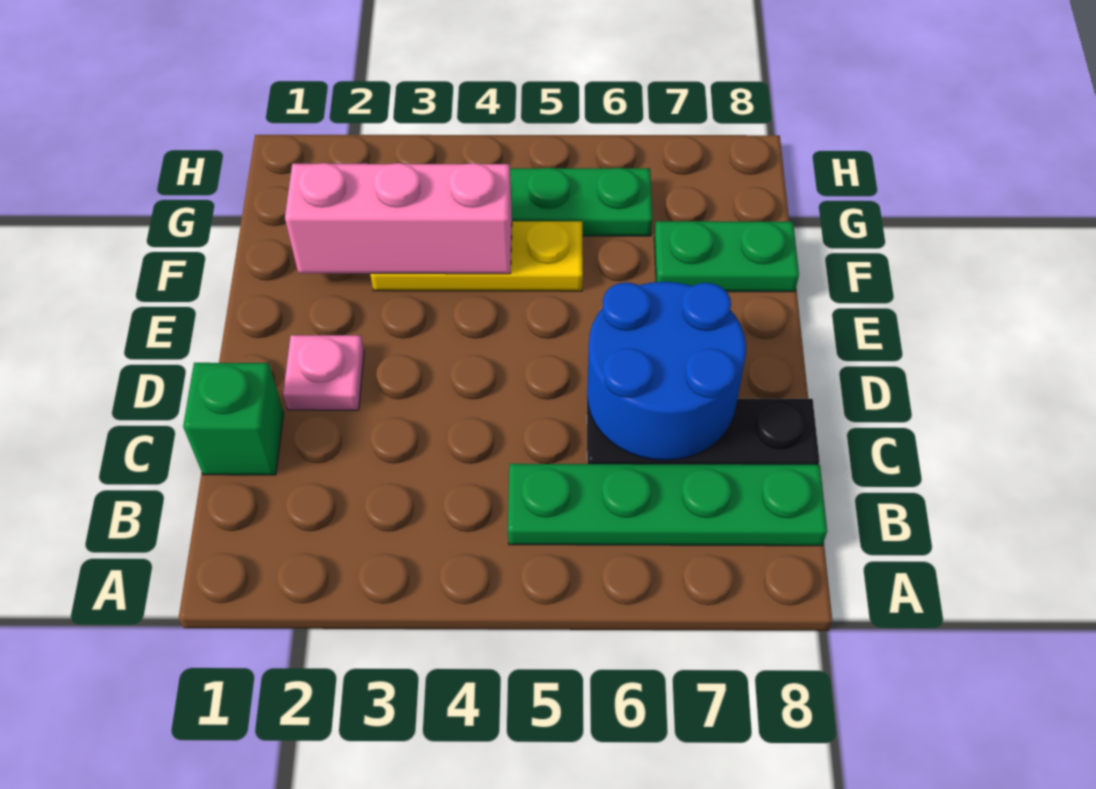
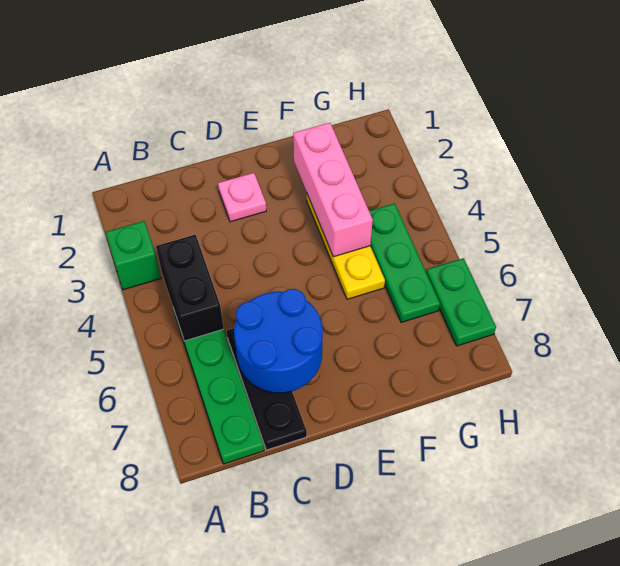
none -> black brick B4:B5 level 2
green brick C1 level 1 -> green brick A3 level 1
green plate F7:F8 level 1 -> green plate H6:H7 level 1

